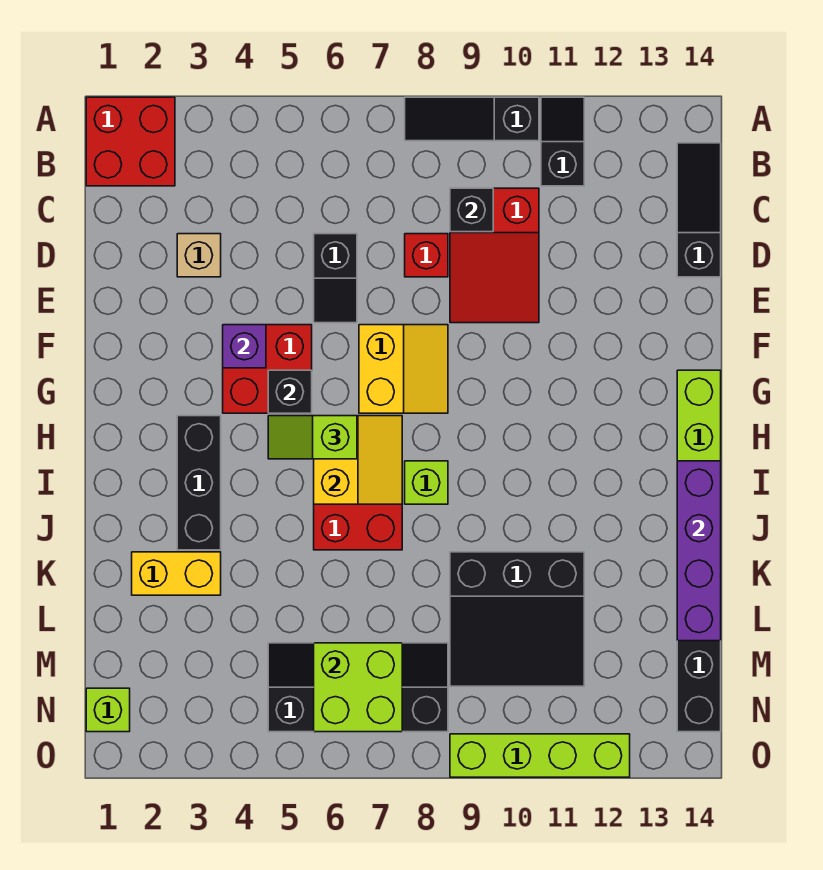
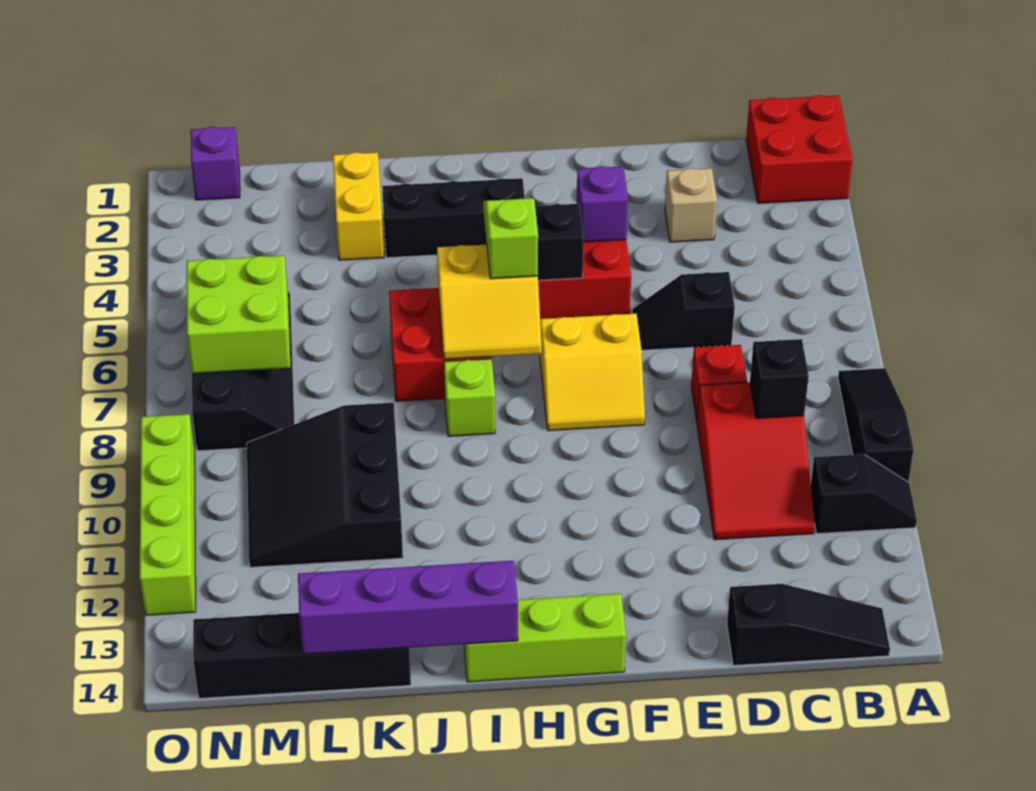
red slope C9:E10 level 1 top C -> red slope C9:D11 level 1 top 9
lime brick N1 level 1 -> purple brick N1 level 1

